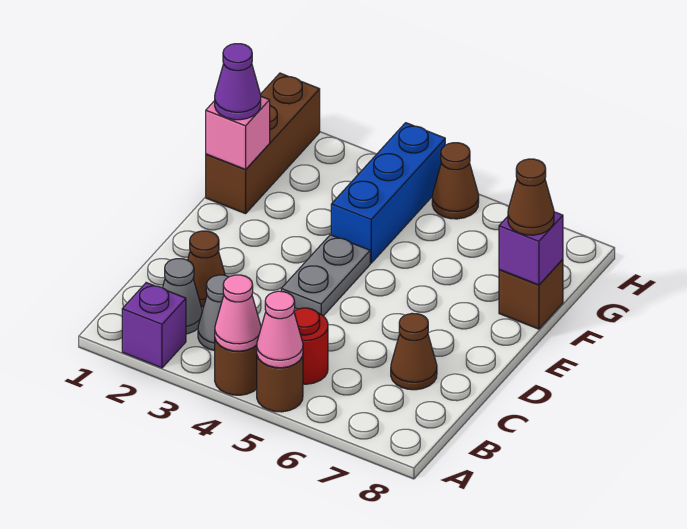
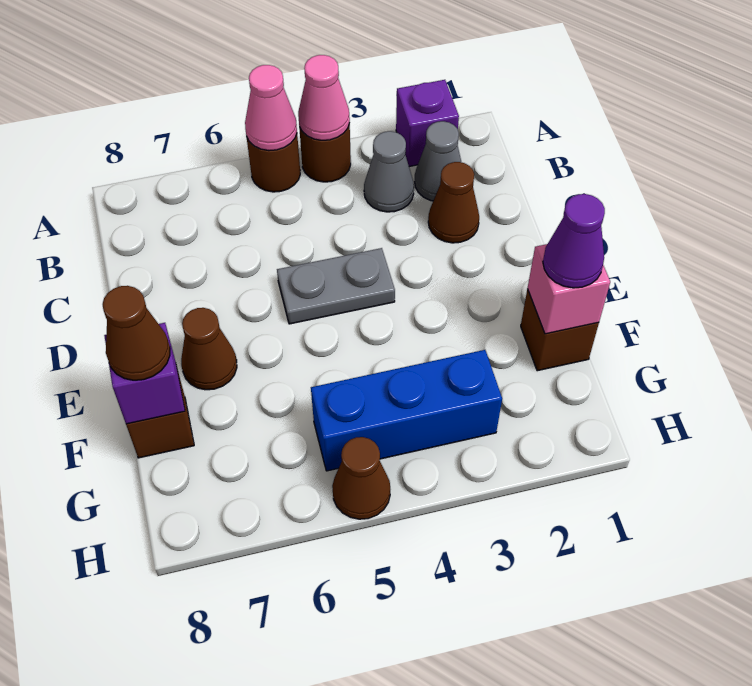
red round brick B5 level 1 -> none
brown cone C7 level 1 -> brown cone E7 level 1
grey plate D4:E4 level 1 -> grey plate D4:D5 level 1
brown brick F1:H1 level 1 -> brown brick F1 level 1
blue brick F4:H4 level 1 -> blue brick G3:G5 level 1

